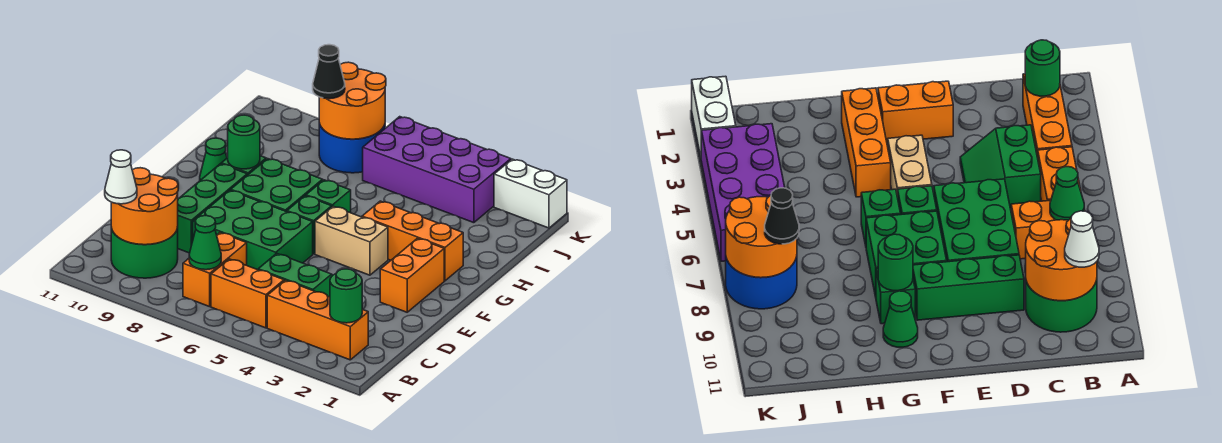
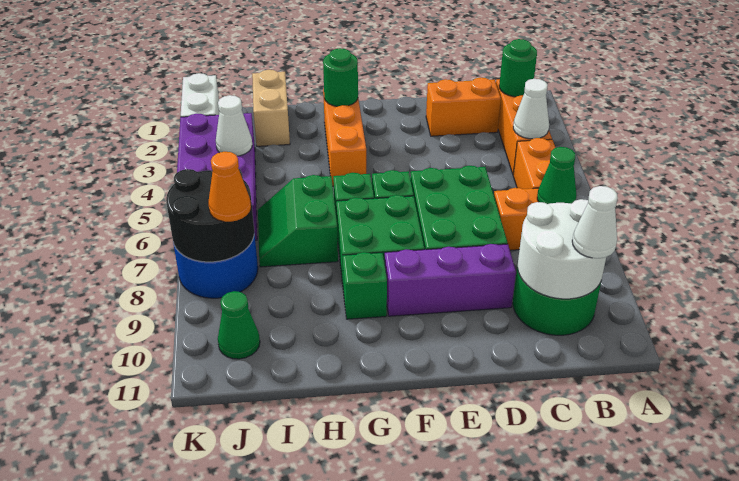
none -> white cone B4 level 2
orange round brick B9:C10 level 2 -> white round brick B9:C10 level 2
green slope C4:D5 level 1 top C -> green slope H6:I7 level 1 top H
green brick D9:F9 level 1 -> purple brick D9:F9 level 1
orange brick E2:F2 level 1 -> orange brick C2:D2 level 1
tan brick F4:F5 level 1 -> tan brick I1:I2 level 1
green round brick G9 level 2 -> green round brick G2 level 2
green cone G10 level 1 -> green cone J10 level 1
none -> white cone J4 level 2
orange round brick J7:K8 level 2 -> black round brick J7:K8 level 2
black cone J8 level 3 -> orange cone J8 level 3

